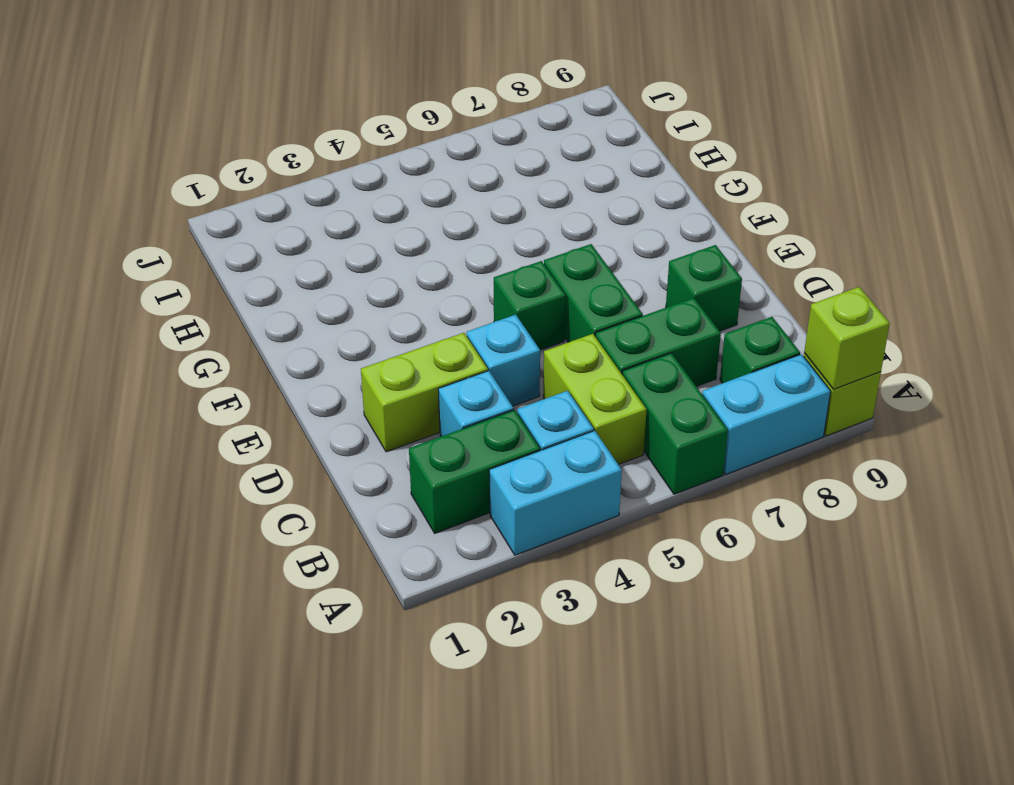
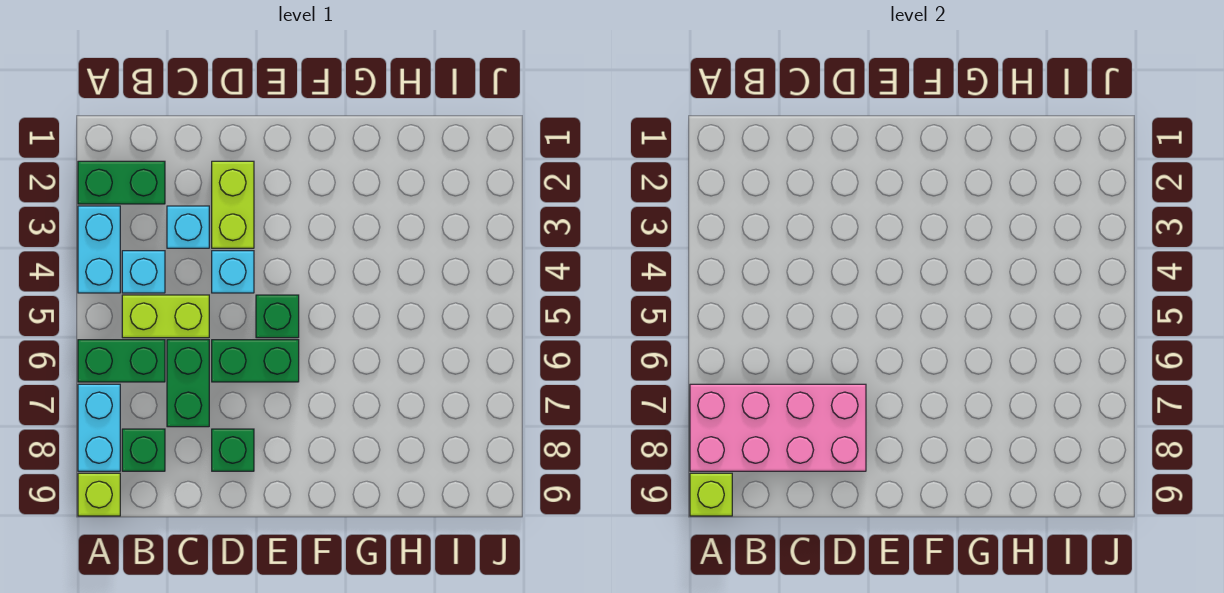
none -> pink brick A7:D8 level 2
green brick B2:B3 level 1 -> green brick A2:B2 level 1

